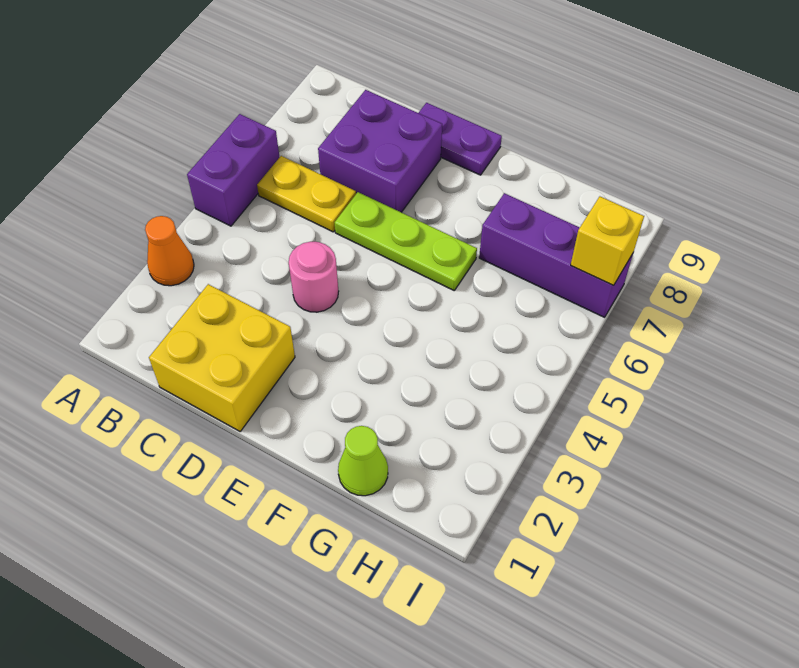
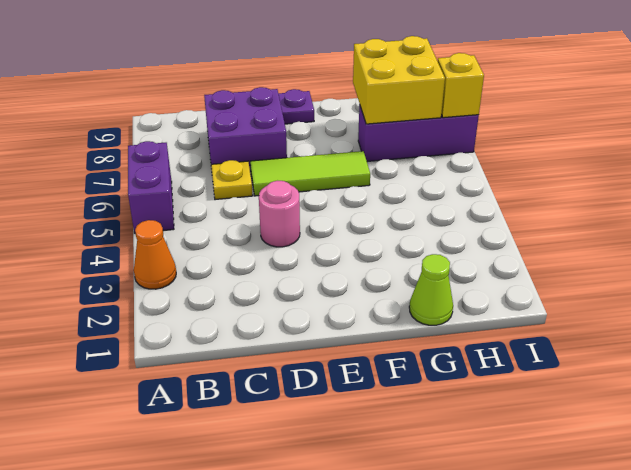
yellow plate B6:C6 level 1 -> yellow plate C6 level 1
yellow brick C1:D2 level 1 -> yellow brick G7:H8 level 2
lime plate D6:F6 level 1 -> lime tile D6:F6 level 1

